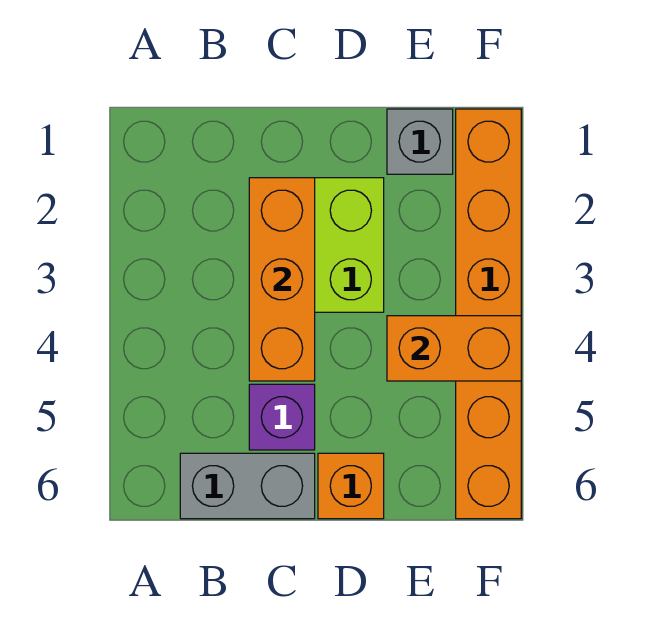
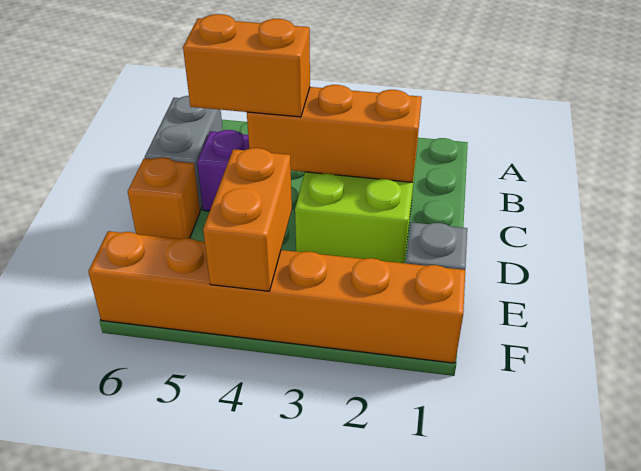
none -> orange brick C4:C5 level 3

